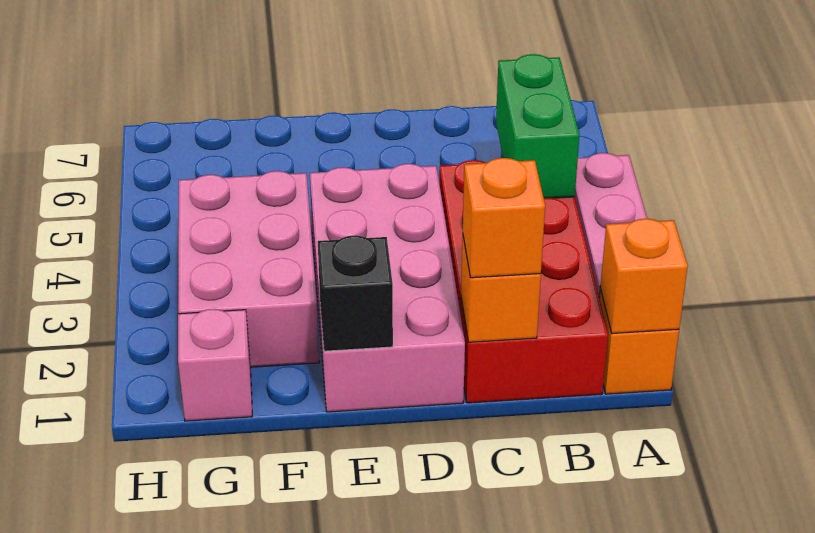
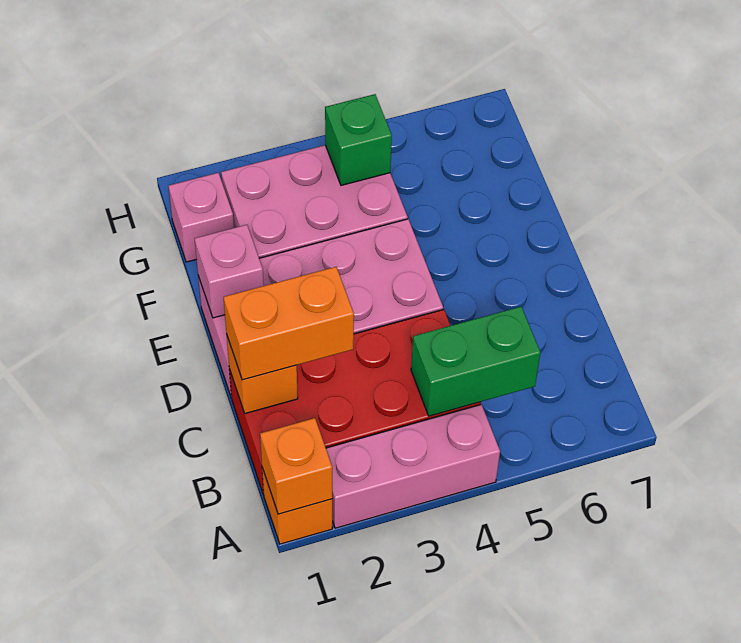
orange brick C1 level 3 -> orange brick C1:C2 level 3
black brick E1 level 2 -> pink brick E1 level 2
none -> green brick G4 level 2

